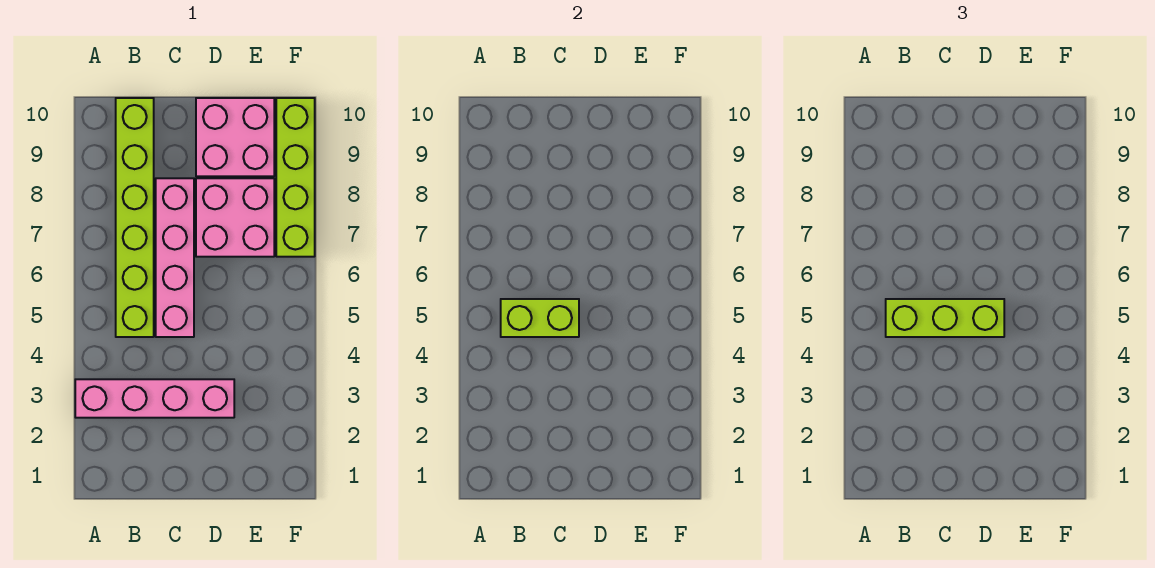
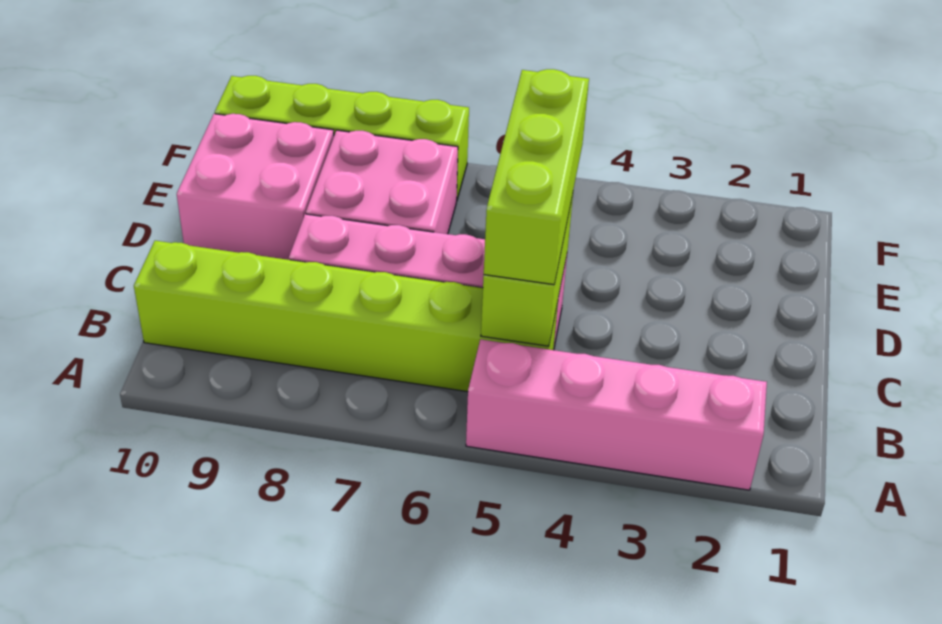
pink brick A3:D3 level 1 -> pink brick A2:A5 level 1

